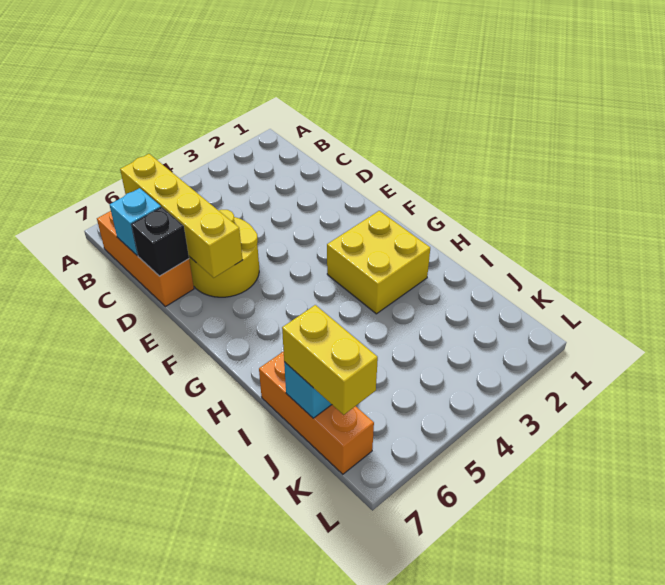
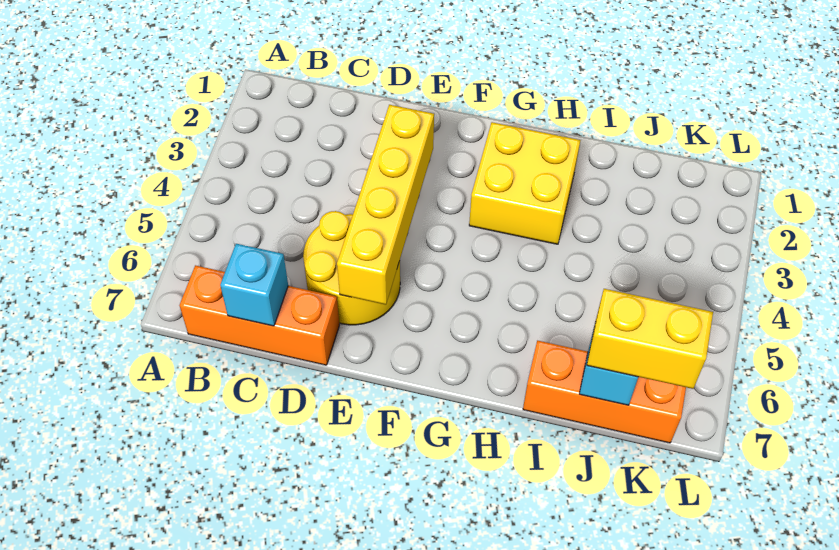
yellow brick B6:E6 level 2 -> yellow brick E3:E6 level 2
black brick D7 level 2 -> none

